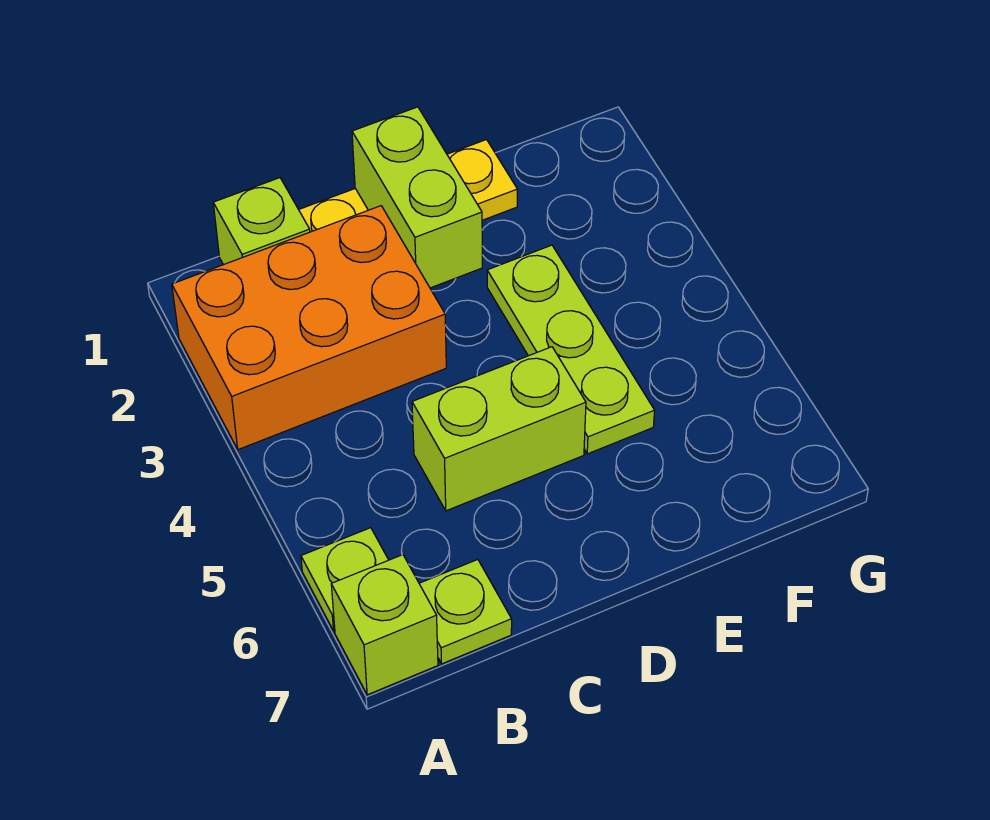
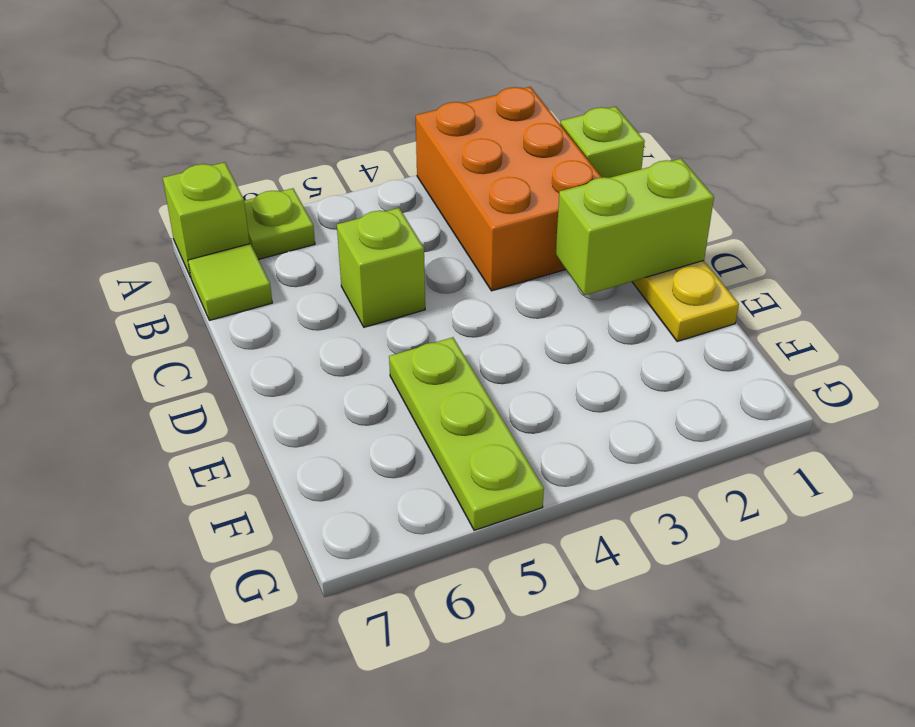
lime plate B7 level 1 -> lime tile B7 level 1
lime brick C5:D5 level 1 -> lime brick C5 level 1
lime plate E3:E5 level 1 -> lime plate E5:G5 level 1

